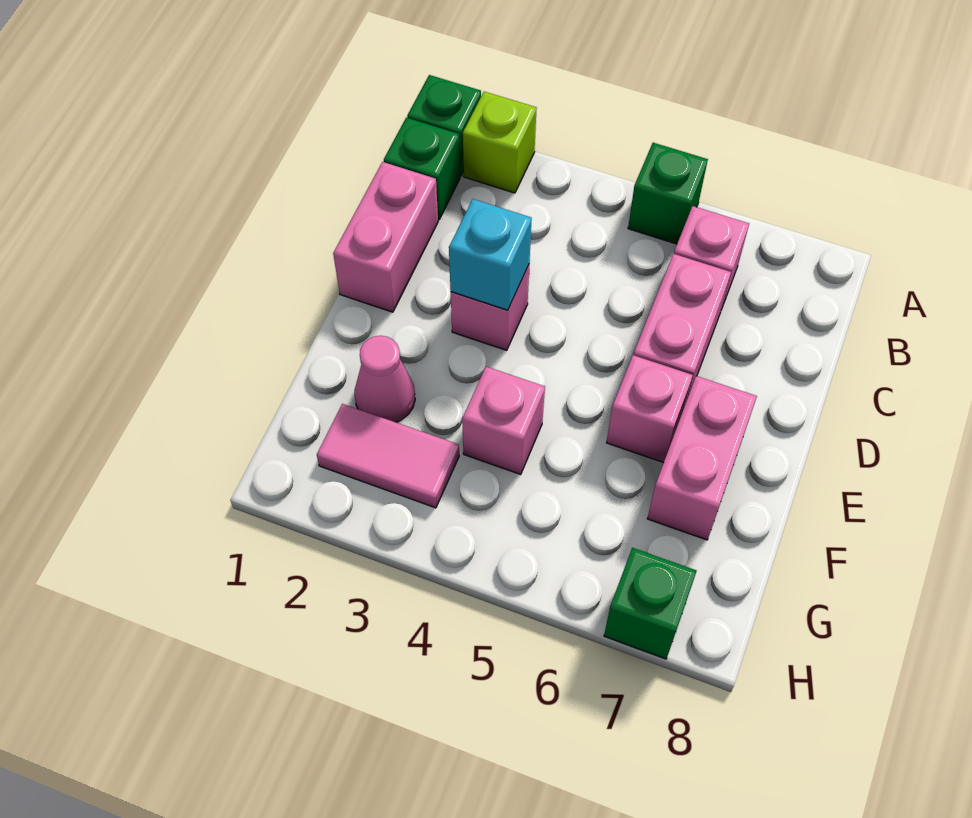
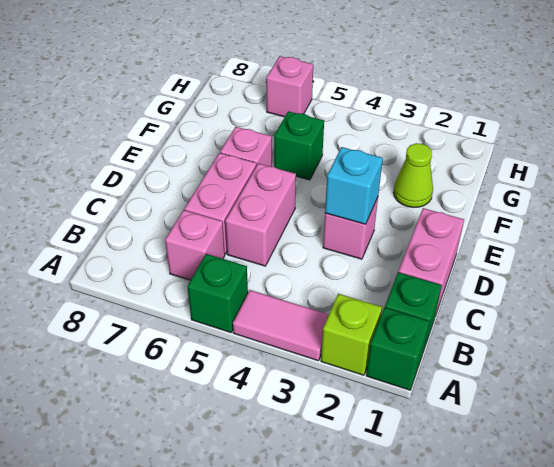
pink brick E7:F7 level 1 -> pink brick C5:D5 level 1
pink cone F2 level 1 -> lime cone F2 level 1
pink brick F4 level 1 -> pink brick H6 level 1
pink tile G2:G3 level 1 -> pink tile A3:A4 level 1
green brick H7 level 1 -> green brick F5 level 1

